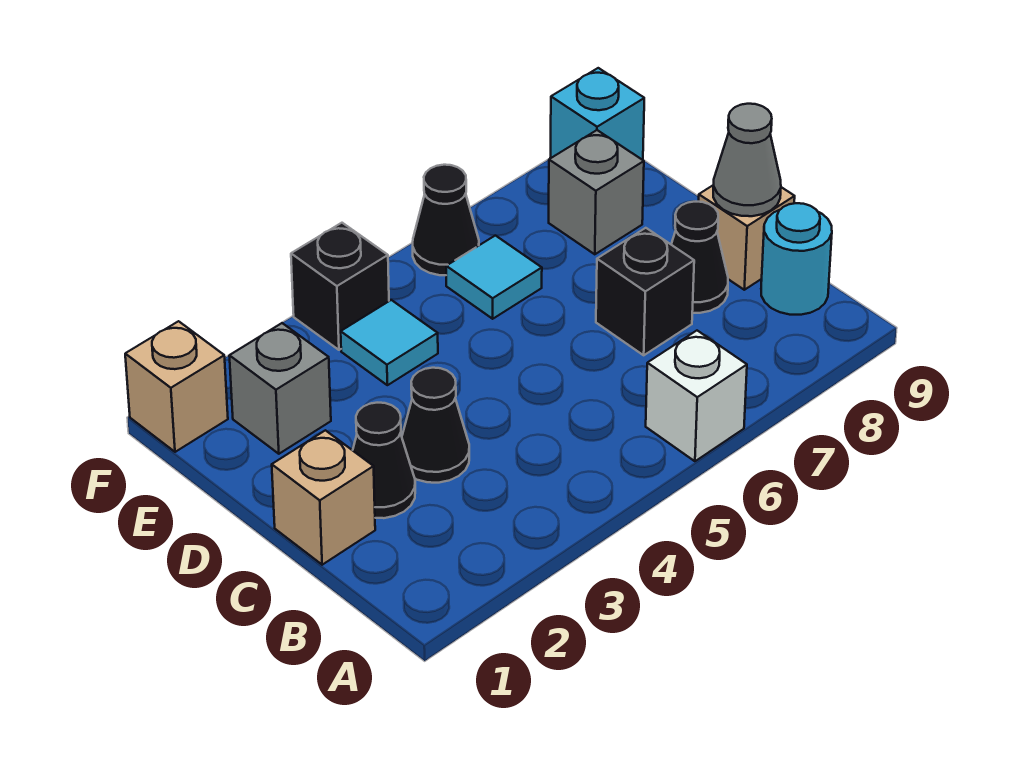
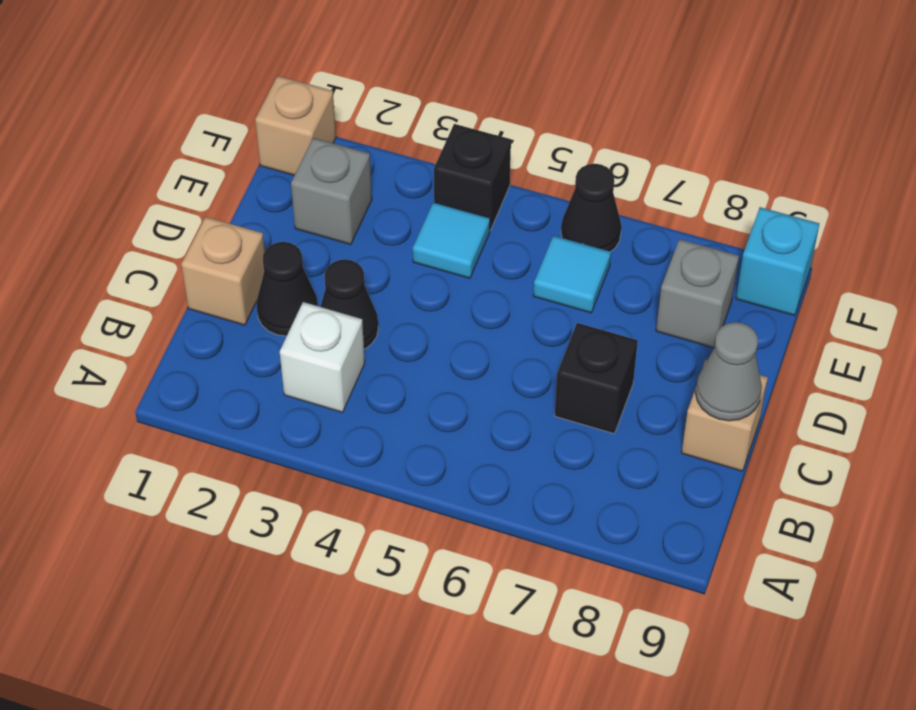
white brick A6 level 1 -> white brick B3 level 1
cyan round brick B9 level 1 -> none
black cone C8 level 1 -> none

